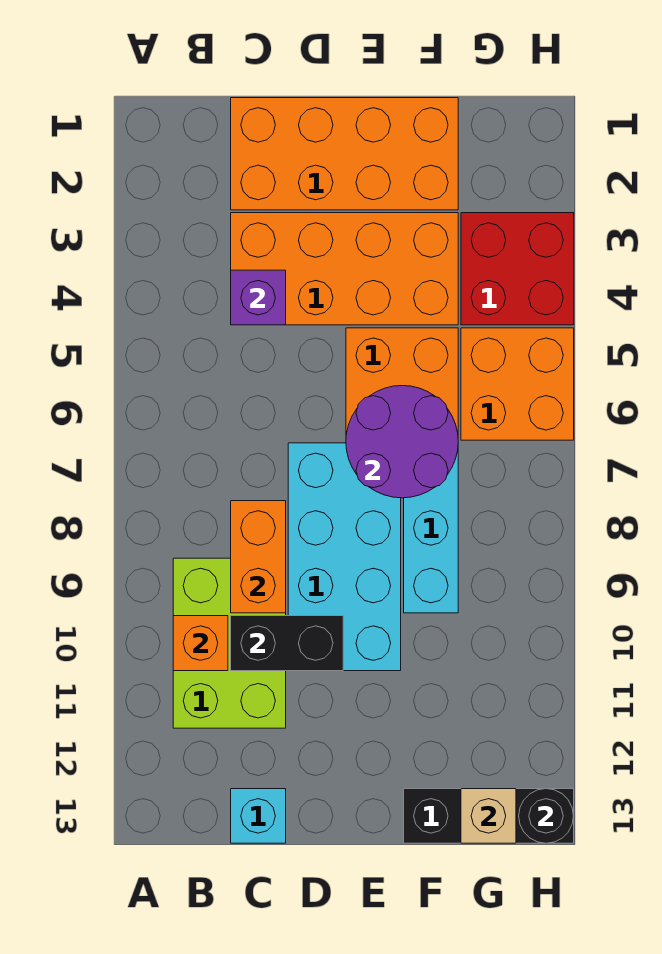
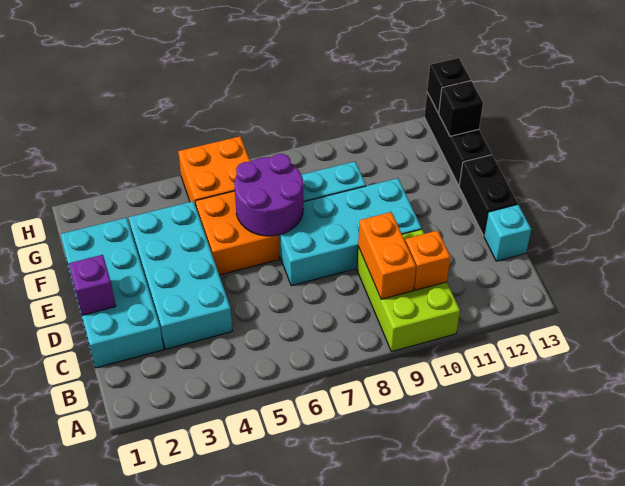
lime brick B9:C11 level 1 -> lime brick A9:C10 level 1
orange brick C1:F2 level 1 -> cyan brick C1:F2 level 1
orange brick C3:F4 level 1 -> cyan brick C3:F4 level 1
purple brick C4 level 2 -> purple brick D1 level 2
orange brick C8:C9 level 2 -> orange brick B9:C9 level 2
black brick C10:D10 level 2 -> black brick D13:E13 level 1
red brick G3:H4 level 1 -> none
tan brick G13 level 2 -> black brick G13 level 2
black round brick H13 level 2 -> black brick H13 level 2

